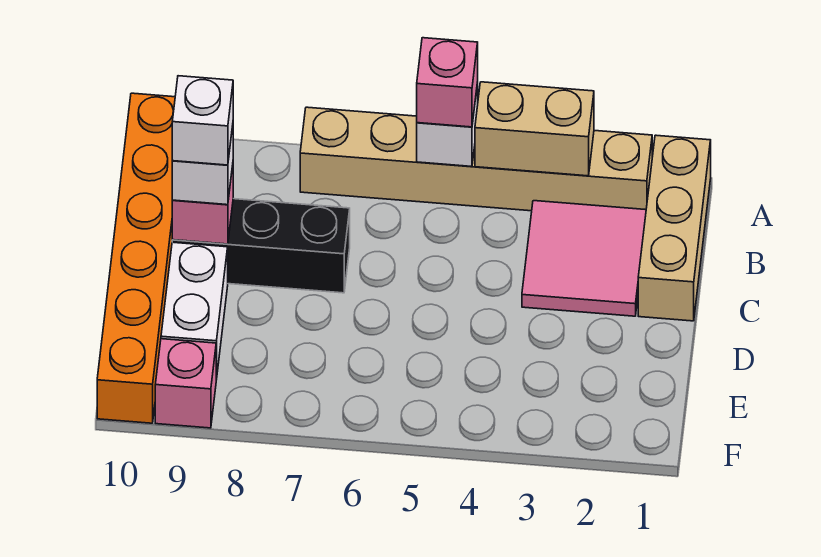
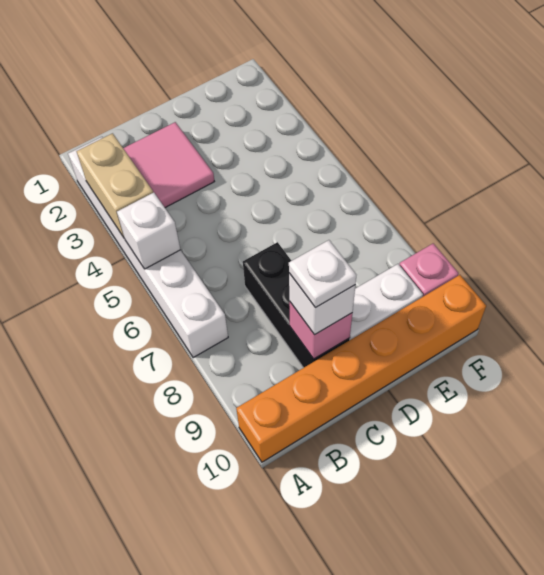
tan brick A1:C1 level 1 -> none
tan brick A2:A7 level 1 -> white brick A2:A7 level 1
pink brick A5 level 3 -> none
white brick C9 level 4 -> white plate C9 level 4

